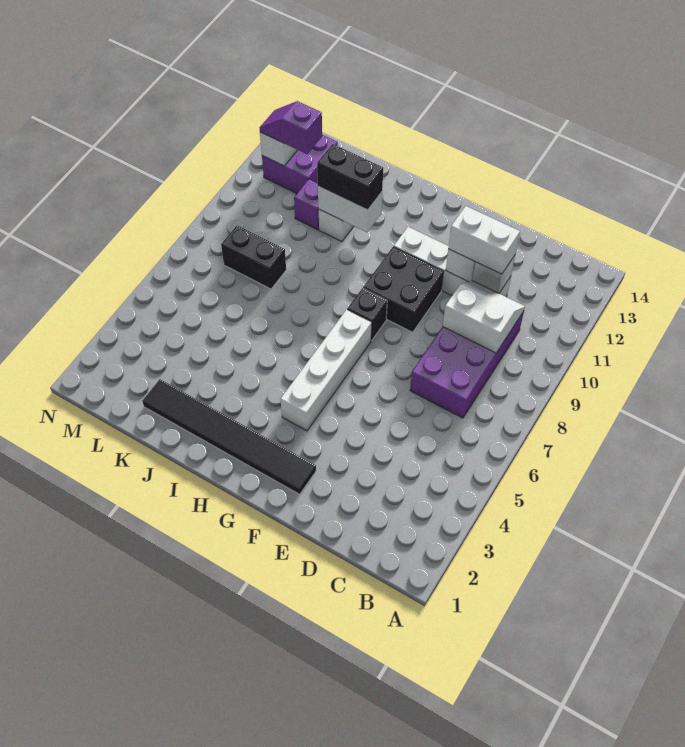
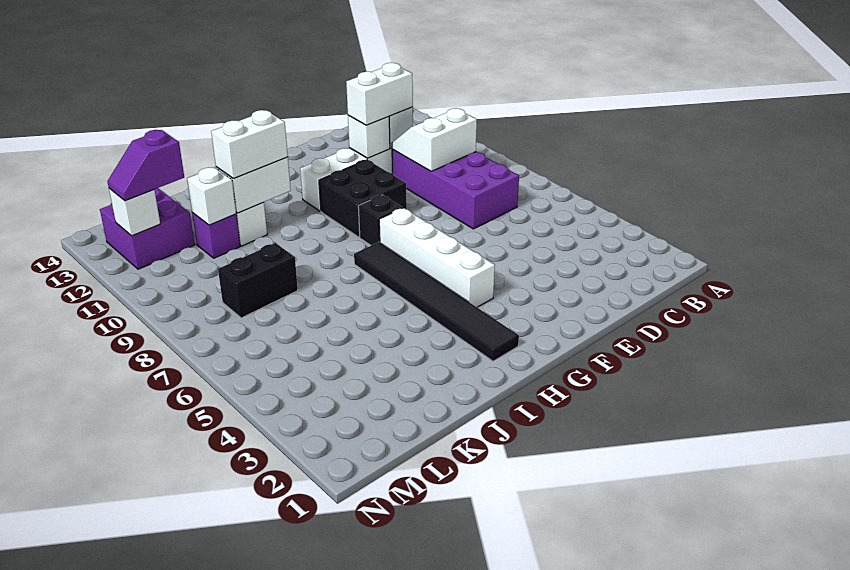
black tile F2:K2 level 1 -> black tile H2:H7 level 1
black brick I11:J11 level 3 -> white brick I11:J11 level 3
none -> white brick K11 level 2

